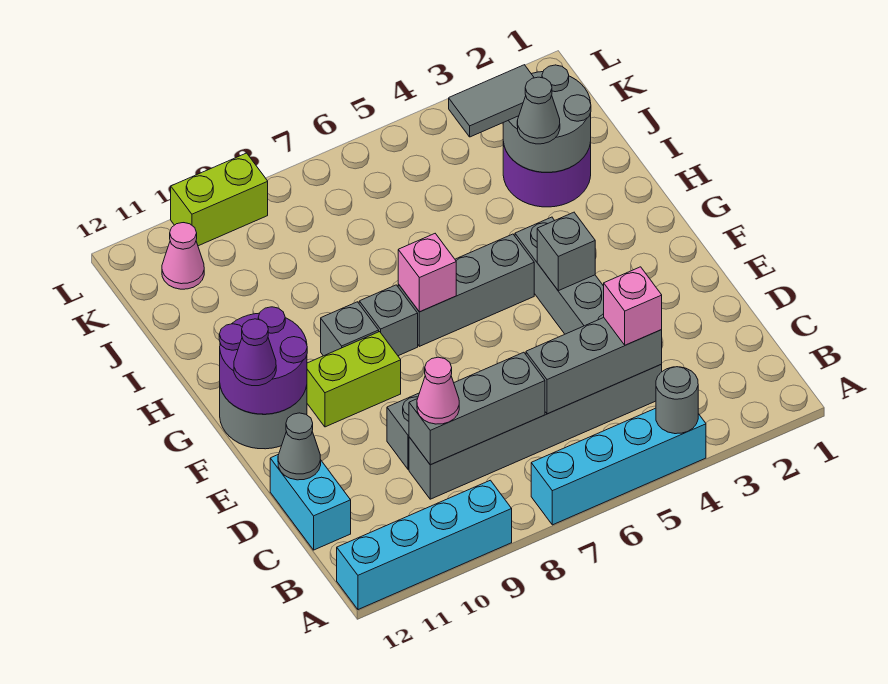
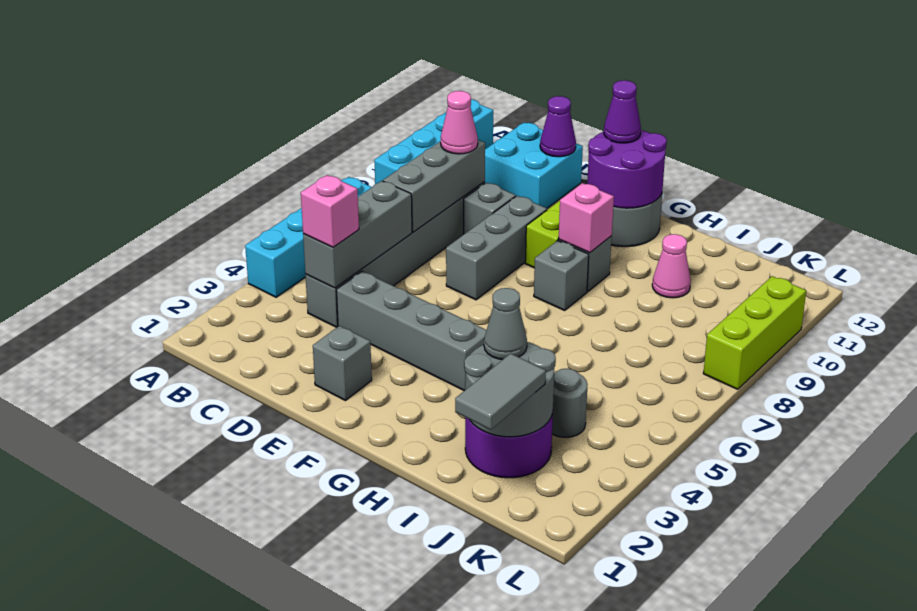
grey round brick A4 level 2 -> grey round brick J4 level 1
cyan brick C12:D12 level 1 -> cyan brick C11:D12 level 1
grey cone D12 level 2 -> purple cone D12 level 2
grey brick F4 level 2 -> grey brick E2 level 1
grey brick G5:G7 level 1 -> grey brick E7:E9 level 1
pink brick G7 level 2 -> pink brick G9 level 2
grey tile J3:J4 level 3 -> grey tile J1:J2 level 3
pink cone K11 level 1 -> pink cone I10 level 1
lime brick L9:L10 level 1 -> lime brick L8:L10 level 1

